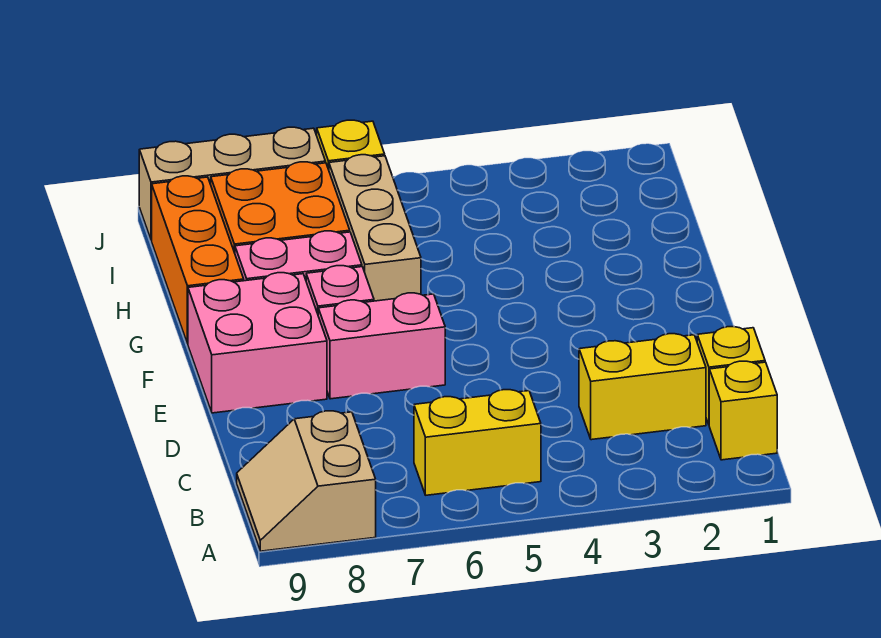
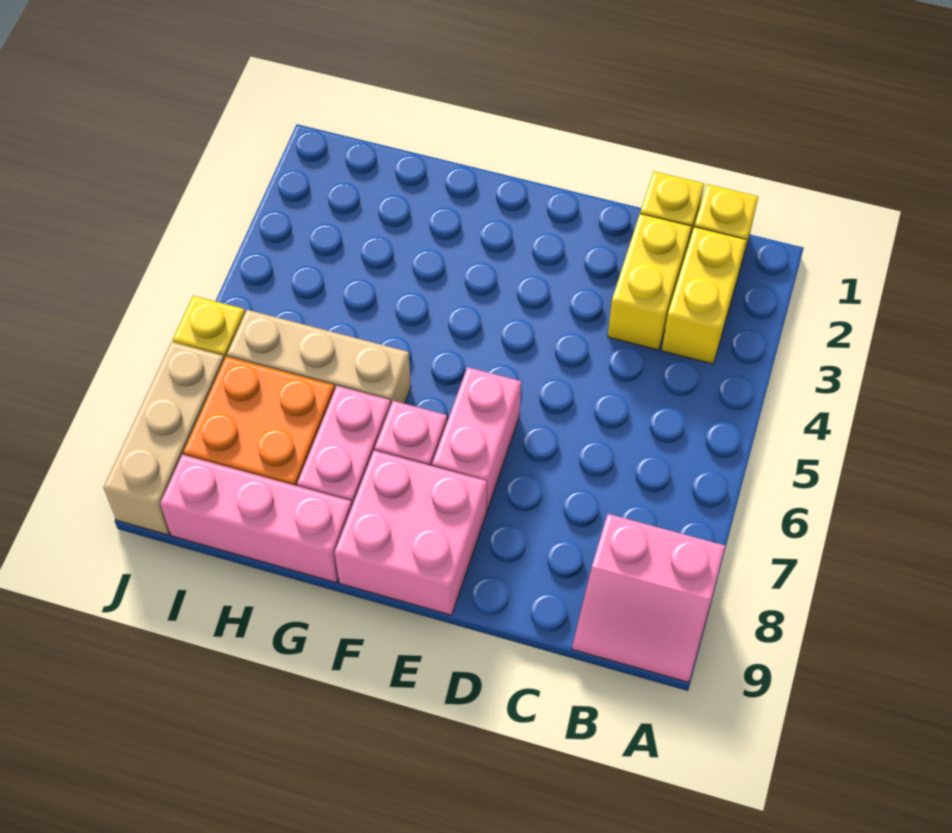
tan slope A8:B9 level 1 top 8 -> pink slope A8:B9 level 1 top 8
yellow brick B5:B6 level 1 -> yellow brick B2:B3 level 1
orange brick G9:I9 level 1 -> pink brick G9:I9 level 1

